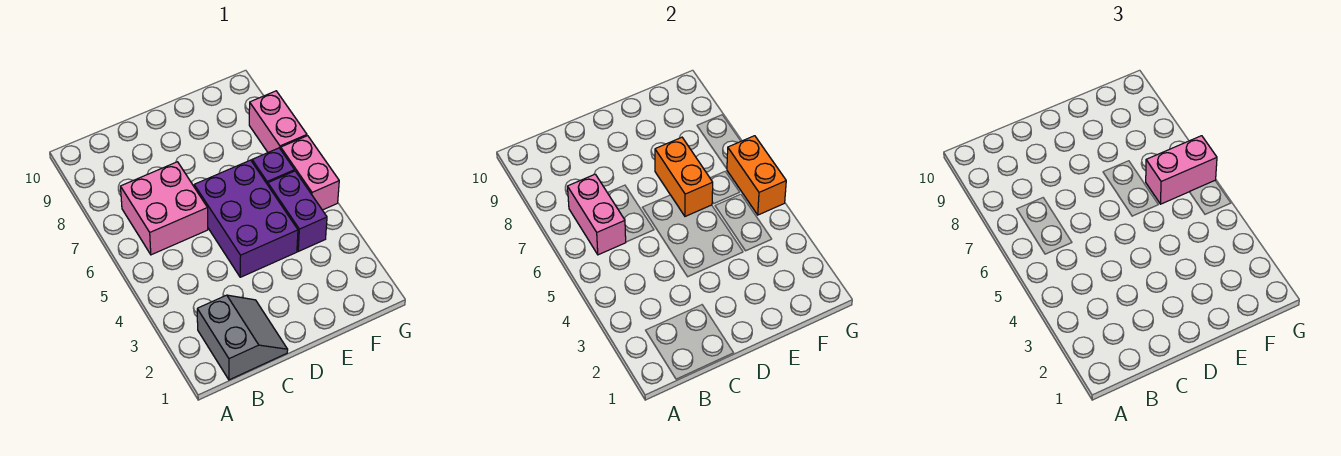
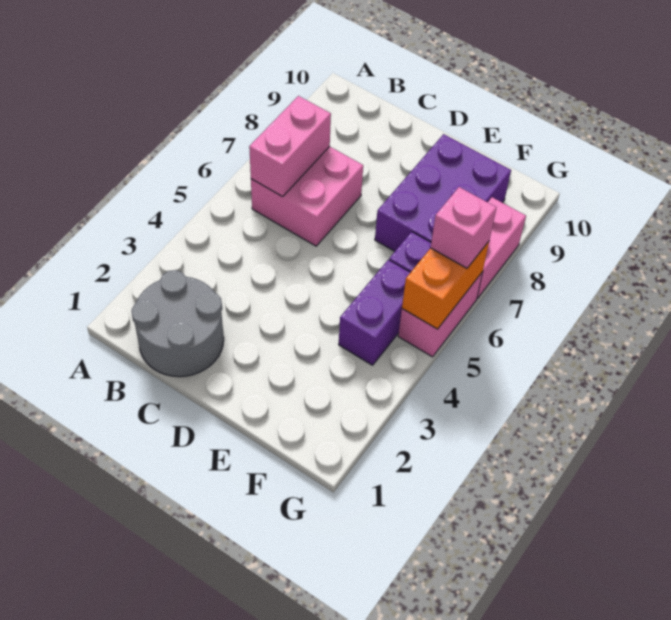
grey slope B1:C2 level 1 top B -> grey round brick B1:C2 level 1
purple brick D4:E6 level 1 -> purple brick E7:F9 level 1
orange brick E6:E7 level 2 -> none
pink brick F6:G6 level 3 -> pink brick G6 level 3

